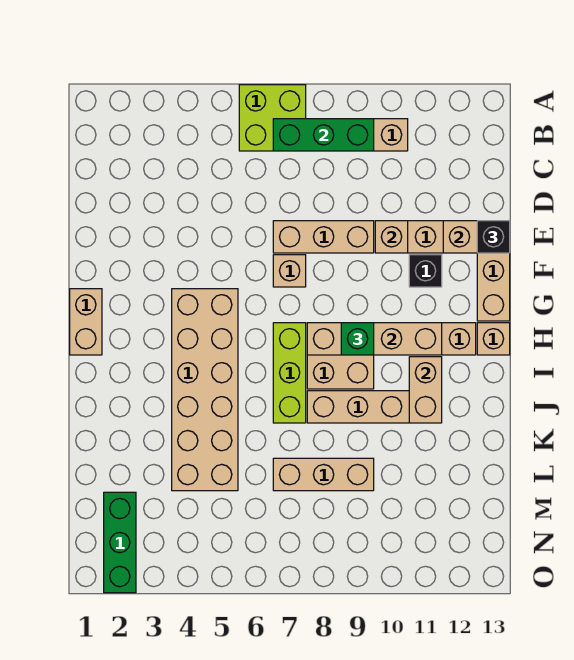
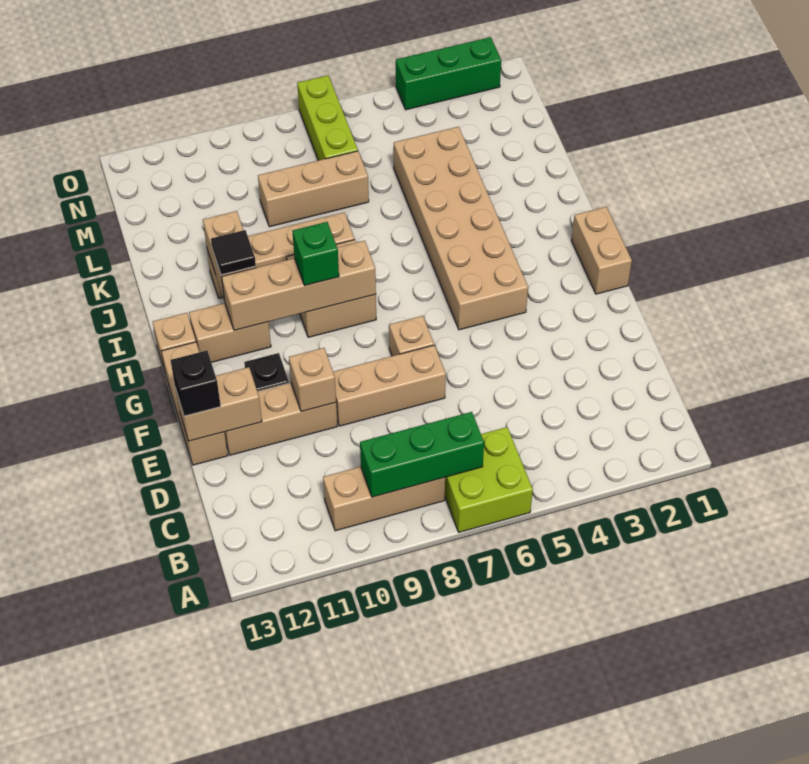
lime brick H7:J7 level 1 -> lime brick M7:O7 level 1
none -> black tile I11 level 3
green brick M2:O2 level 1 -> green brick O2:O4 level 1

